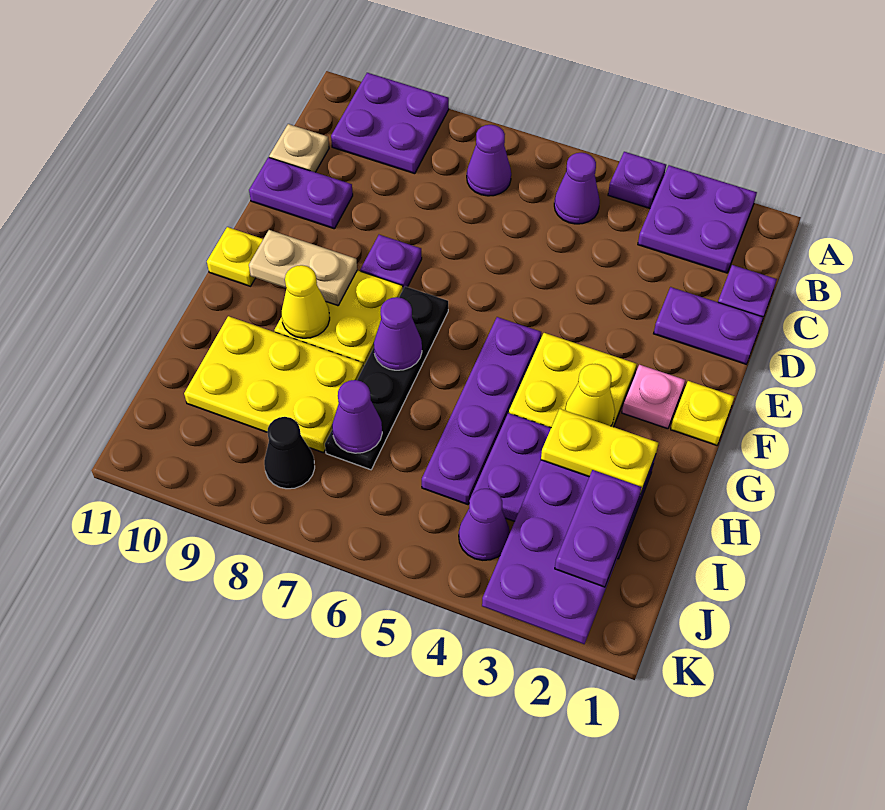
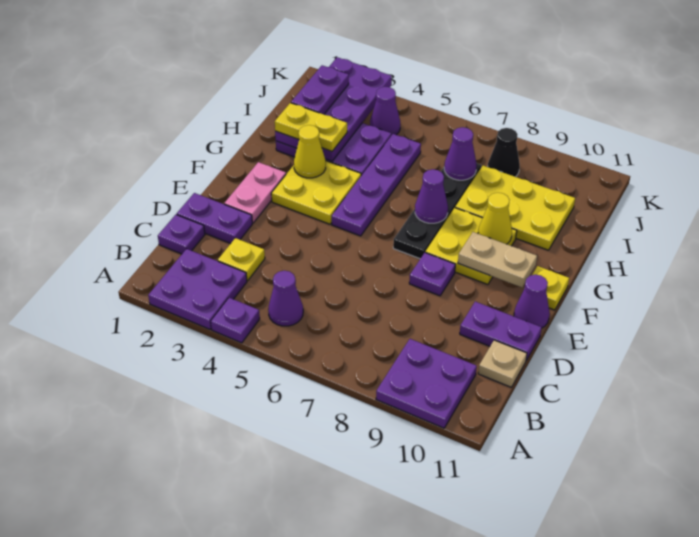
purple cone B7 level 1 -> purple cone E11 level 1
yellow plate F1 level 1 -> yellow plate C3 level 1
pink plate F2 level 1 -> pink plate E2:F2 level 1

